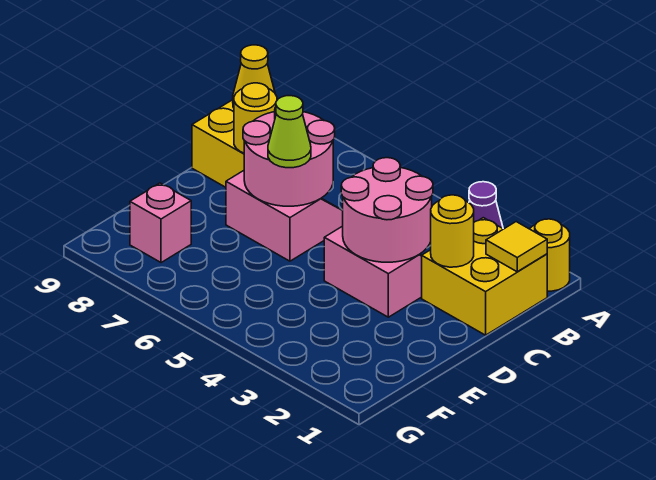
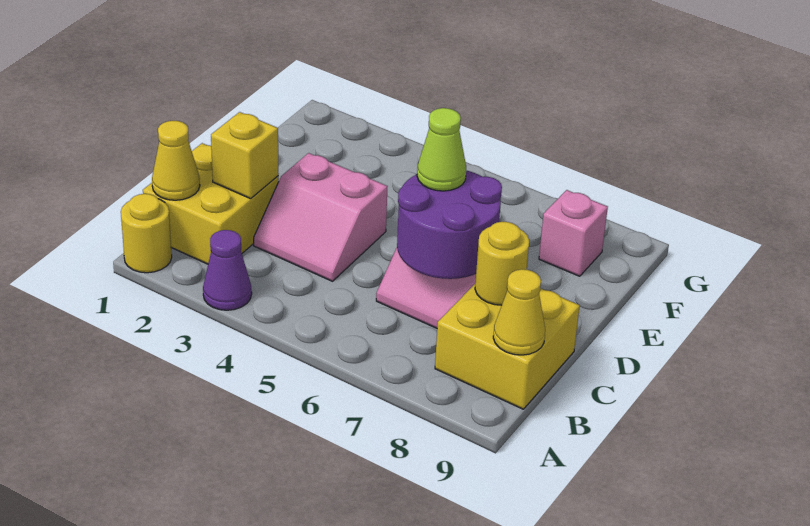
yellow tile B1 level 2 -> yellow cone B1 level 2
yellow round brick C2 level 2 -> yellow brick C2 level 2
pink round brick C3:D4 level 2 -> none
pink round brick C6:D7 level 2 -> purple round brick C6:D7 level 2

